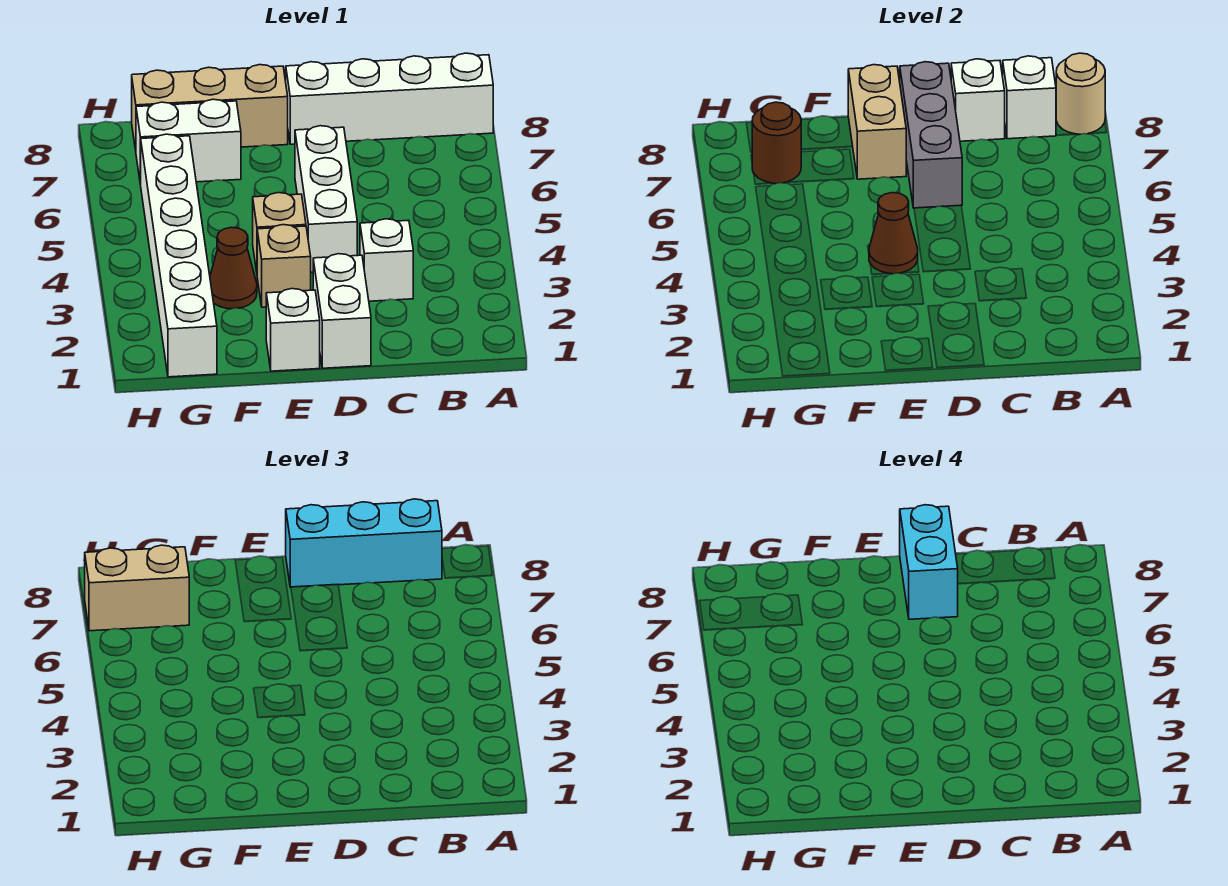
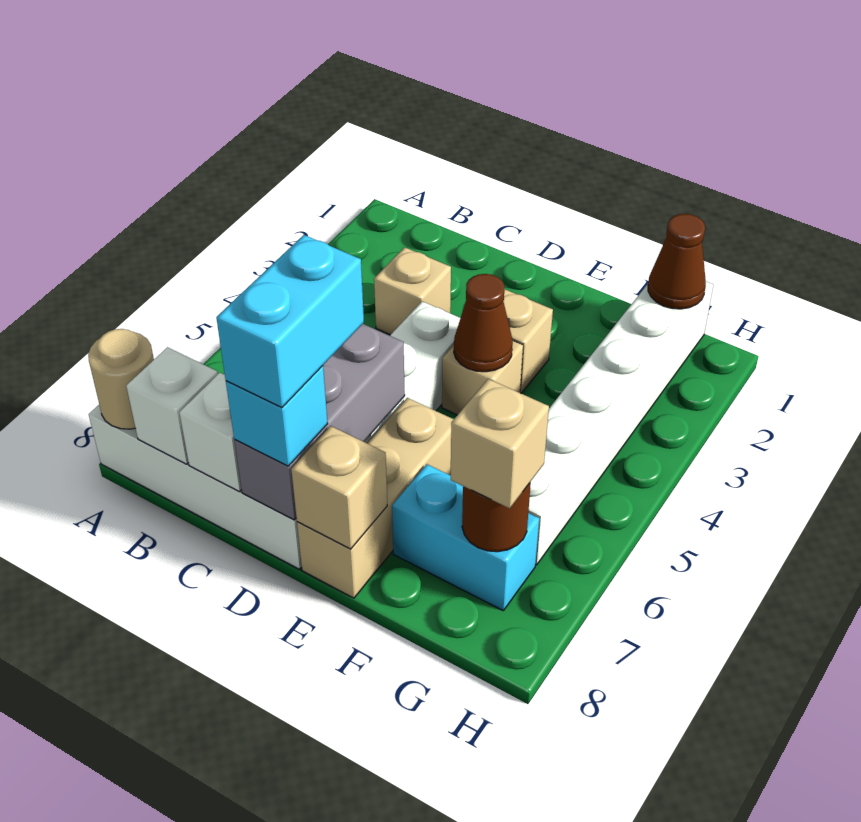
cyan brick B8:D8 level 3 -> cyan brick D8 level 3
white brick C3 level 1 -> tan brick C3 level 1
white brick D1:D2 level 1 -> none
white brick E1 level 1 -> none
tan brick E7:E8 level 2 -> tan brick E8 level 2
tan brick E8:G8 level 1 -> tan brick E6:E8 level 1
brown cone F3 level 1 -> brown cone G1 level 2
white brick F7:G7 level 1 -> cyan brick F7:G7 level 1
tan brick G7:H7 level 3 -> tan brick G7 level 3

